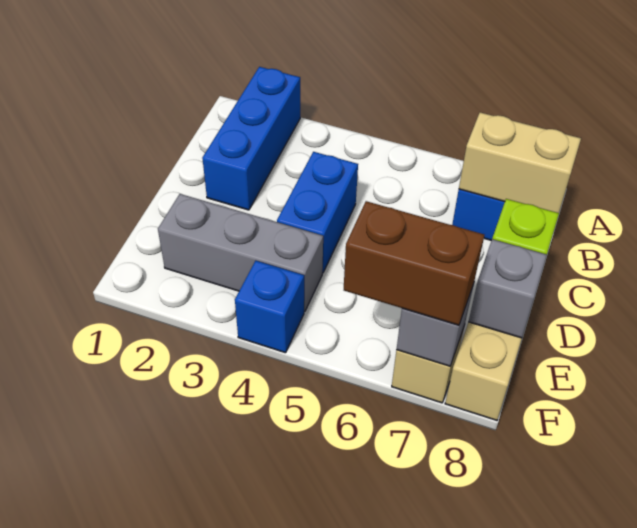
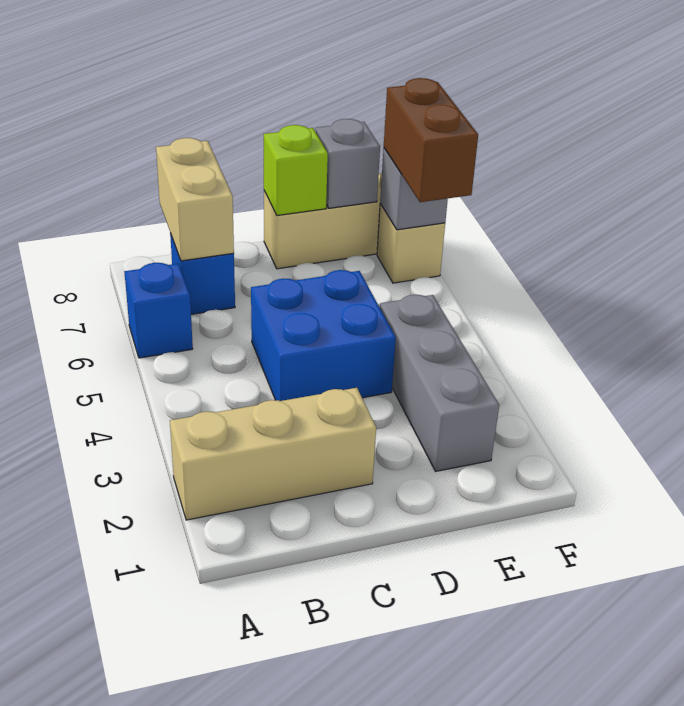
blue brick A2:C2 level 1 -> tan brick A2:C2 level 1
blue brick C4:D4 level 1 -> blue brick C4:D5 level 1
blue brick F4 level 1 -> blue brick A6 level 1

